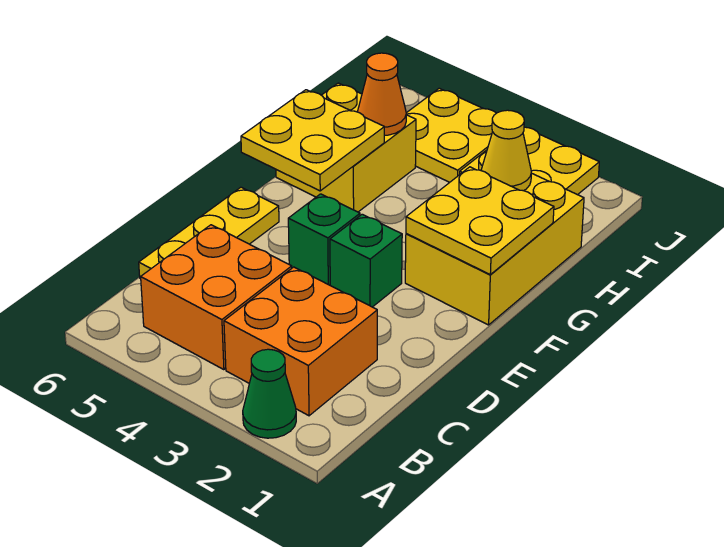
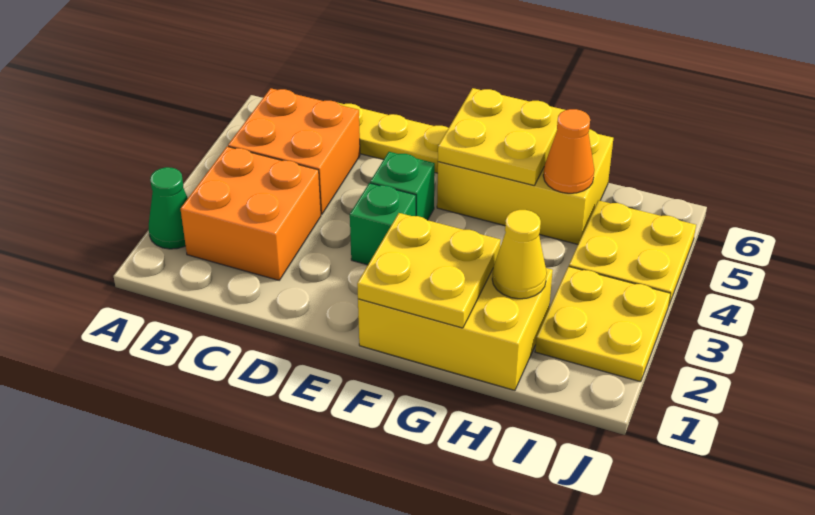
yellow brick G5:H6 level 1 -> yellow brick F5:H6 level 1

